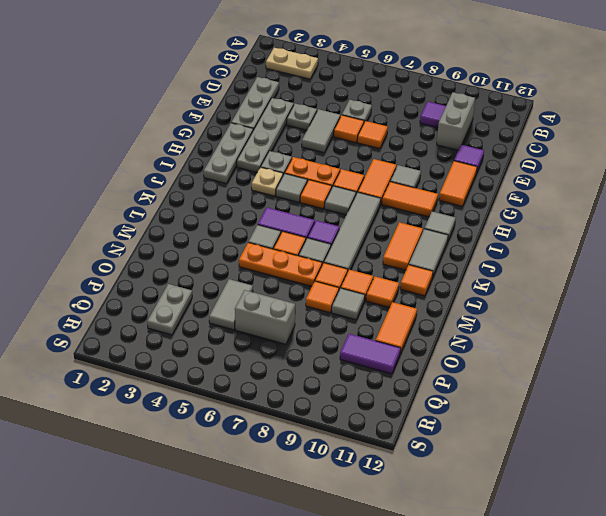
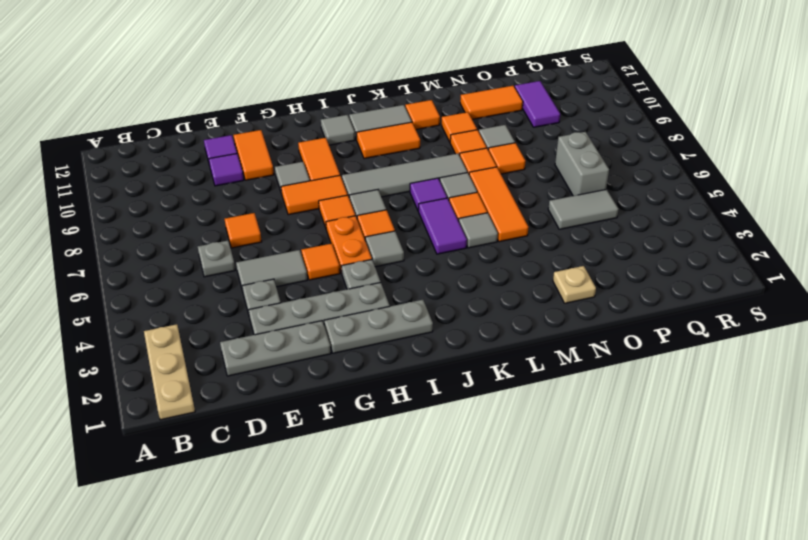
tan plate B2:B3 level 1 -> tan plate B1:B3 level 1
purple tile C9 level 1 -> purple tile E10 level 1
grey brick C10:D10 level 1 -> none
orange tile E6 level 1 -> orange tile G5 level 1
orange tile F11:G11 level 1 -> orange tile F10:F11 level 1
tan plate I4 level 1 -> tan plate N2 level 1
orange plate M5:M7 level 1 -> orange tile M5:M7 level 1
grey plate P3:Q3 level 1 -> none

